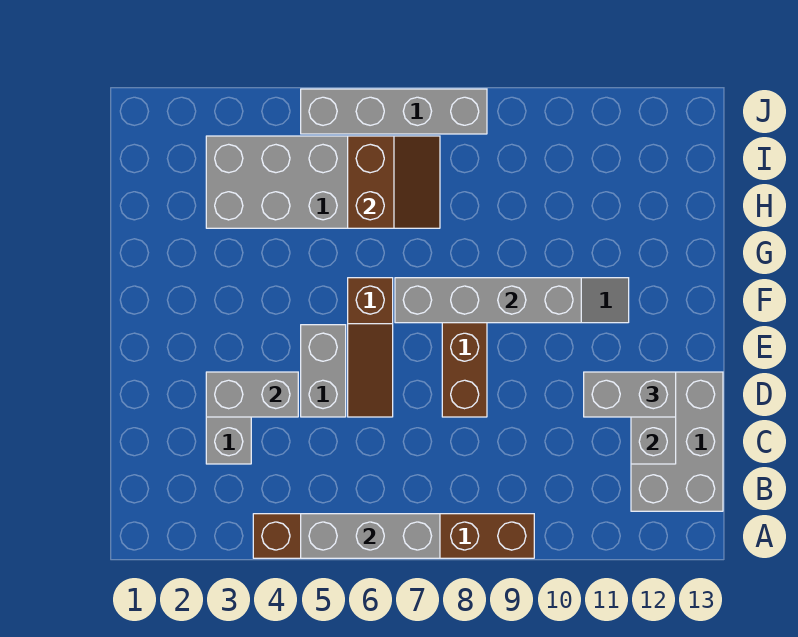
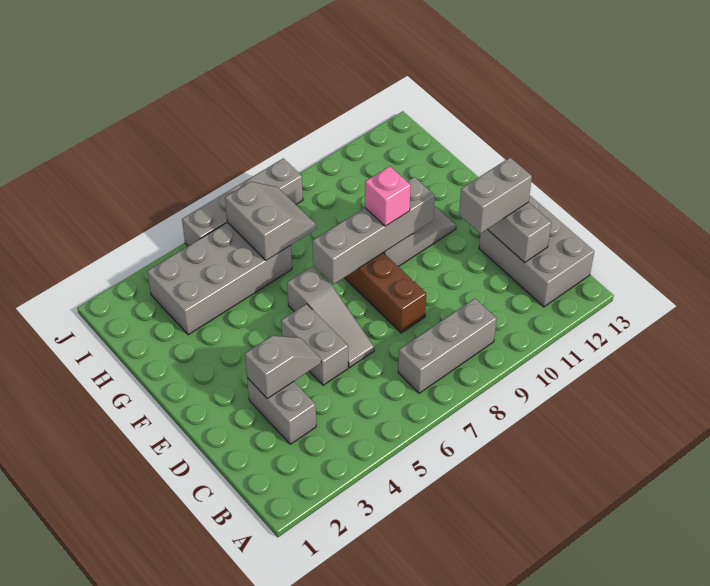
brown brick A4:A9 level 1 -> none
grey brick A5:A7 level 2 -> grey brick B7:B9 level 1
grey brick D3:D4 level 2 -> grey slope D3:D4 level 2 top 3
brown slope D6:F6 level 1 top F -> grey slope D6:F6 level 1 top F
none -> pink brick F9 level 3
brown slope H6:I7 level 2 top 6 -> grey slope H6:I7 level 2 top 6

